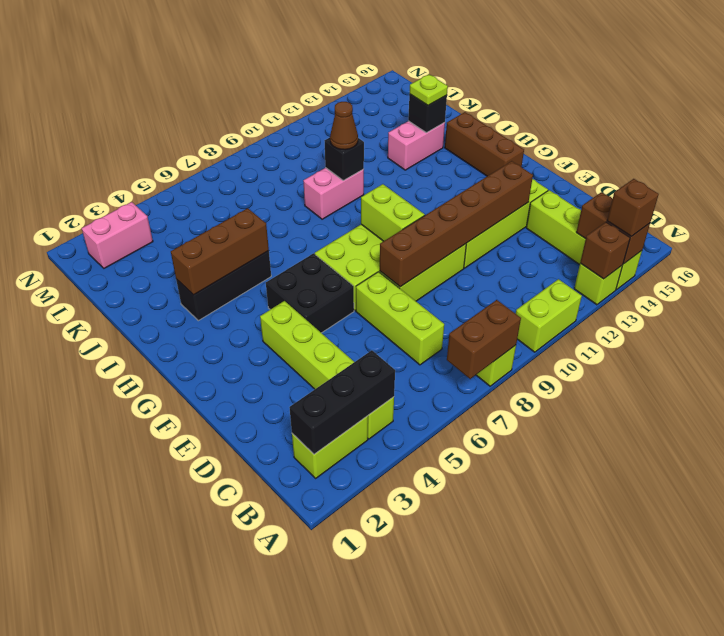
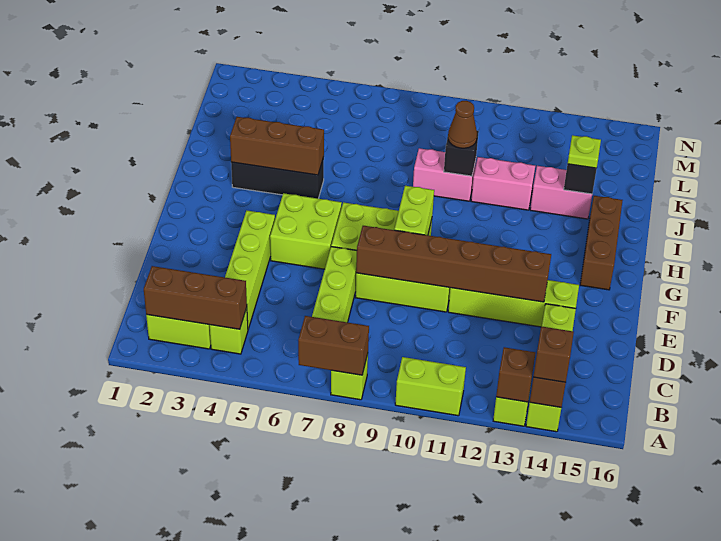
black brick B2:B4 level 2 -> brown brick B2:B4 level 2
black brick F5:G6 level 1 -> lime brick F5:G6 level 1
pink brick M2:M3 level 1 -> pink brick J11:J12 level 1

